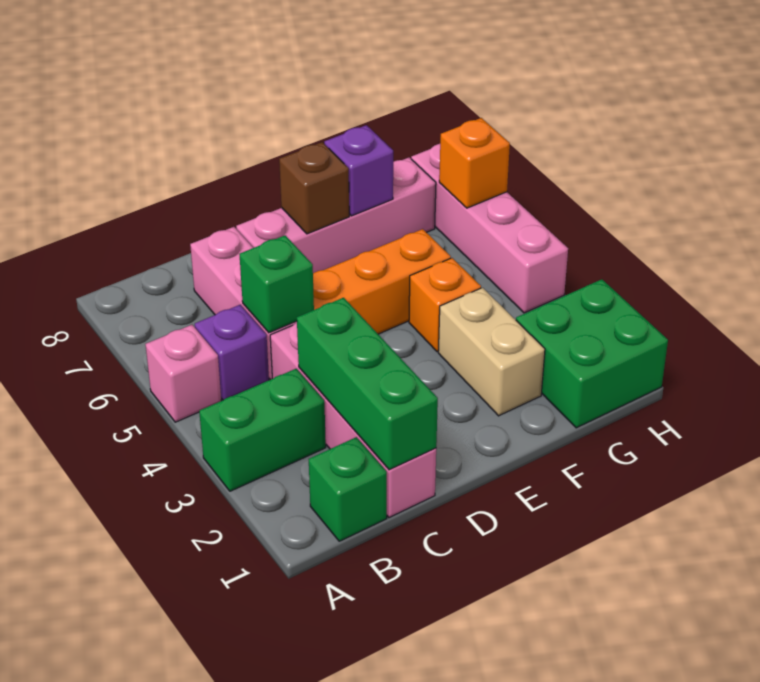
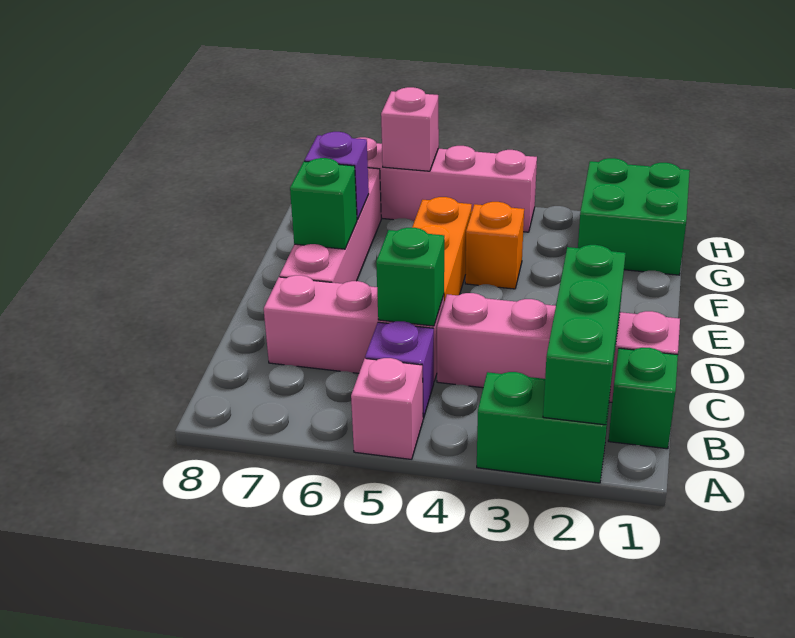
green brick A3:B3 level 1 -> green brick A2:A3 level 1
green brick C1:C3 level 2 -> green brick A2:C2 level 2
brown brick E7 level 2 -> green brick E7 level 2
tan brick F2:F3 level 1 -> none
orange brick H6 level 2 -> pink brick H6 level 2

